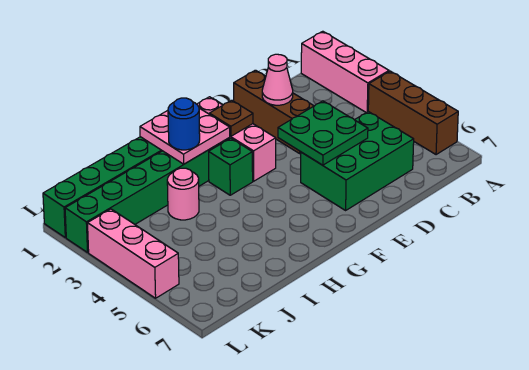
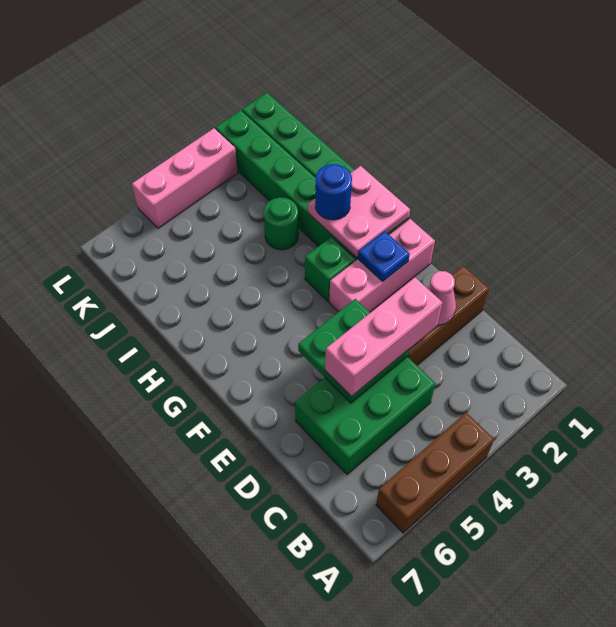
pink brick A1:A3 level 1 -> pink brick D3:D5 level 3
green brick C5:E6 level 1 -> green brick C4:D6 level 1
brown plate F2 level 2 -> blue plate F2 level 2
pink round brick I3 level 1 -> green round brick I3 level 1

